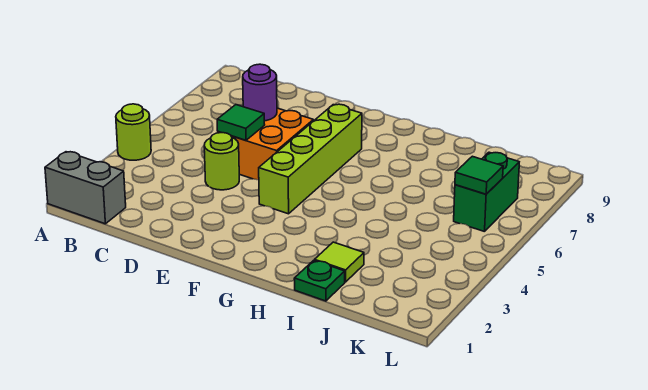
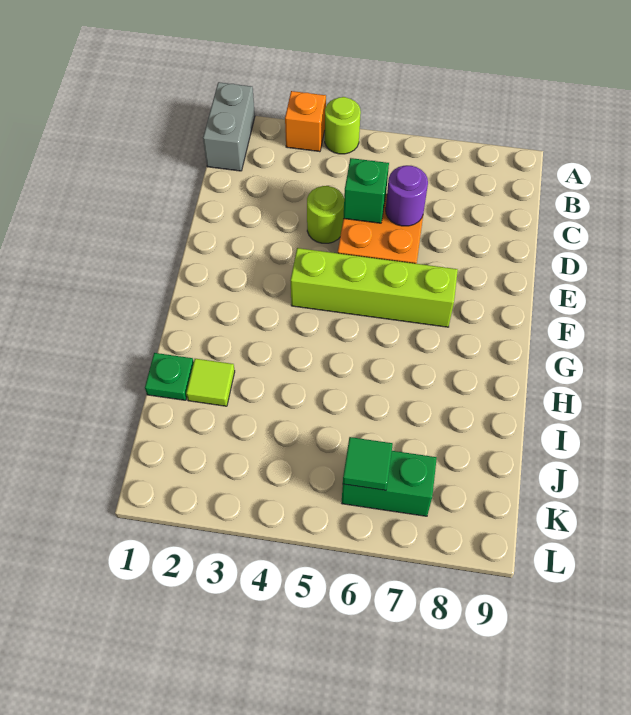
none -> orange brick A3 level 1
green tile D5 level 2 -> green brick D5 level 2

